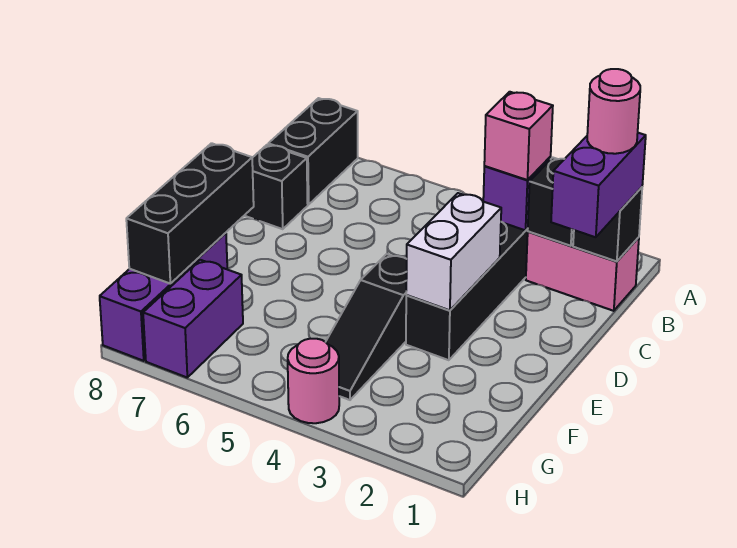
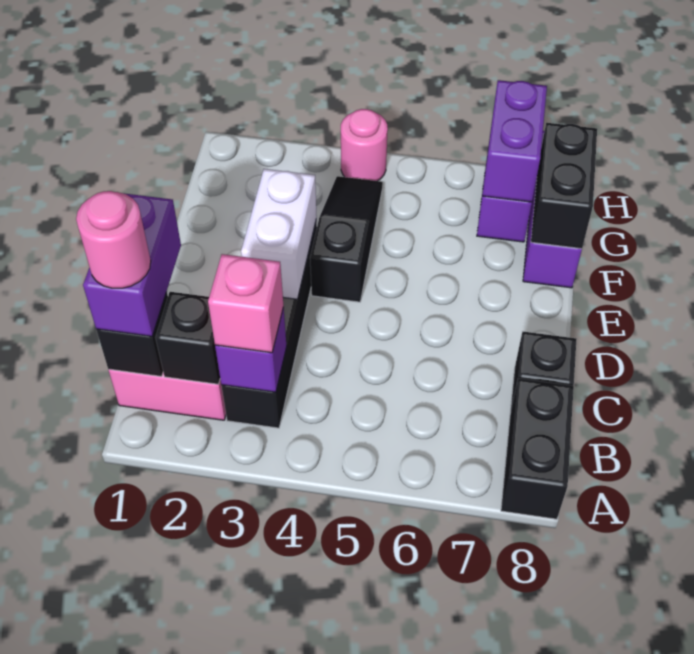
black brick E8:G8 level 2 -> black brick F8:G8 level 2
none -> purple brick G7:H7 level 2

